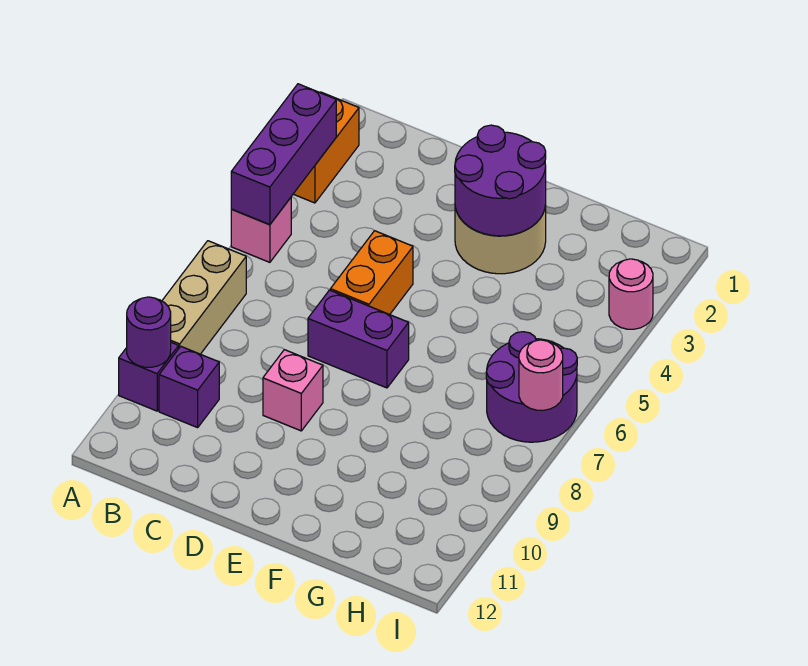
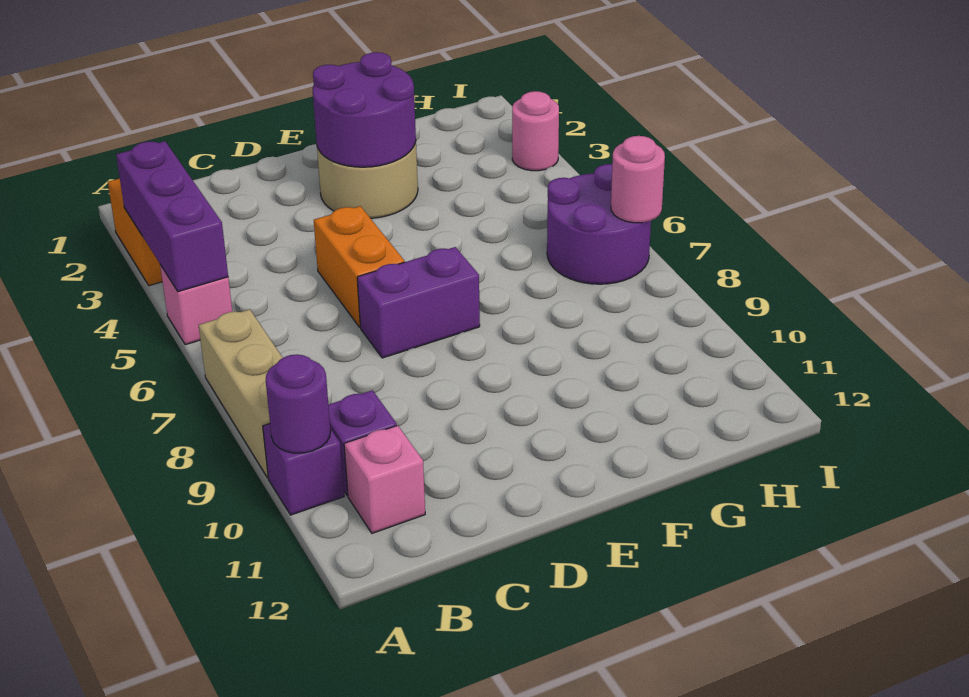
pink brick D9 level 1 -> pink brick B11 level 1

